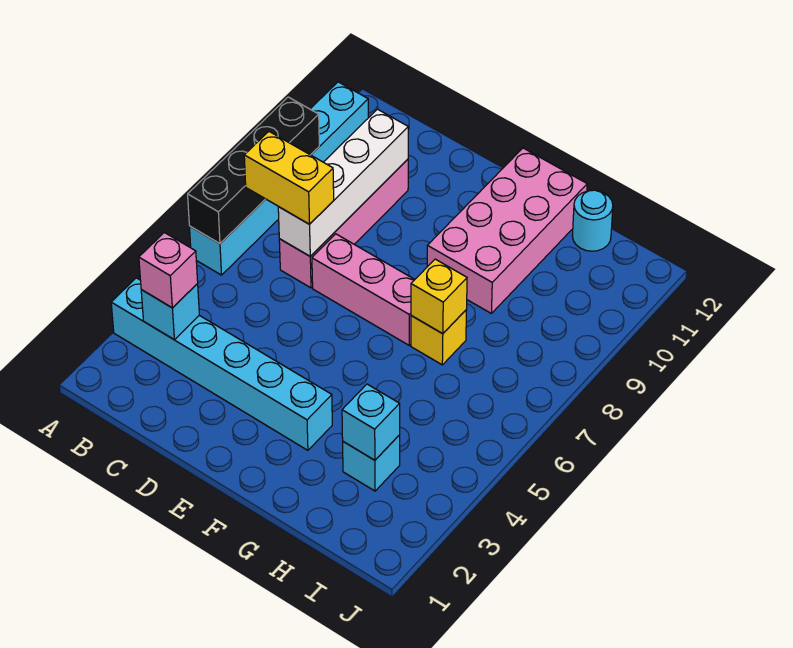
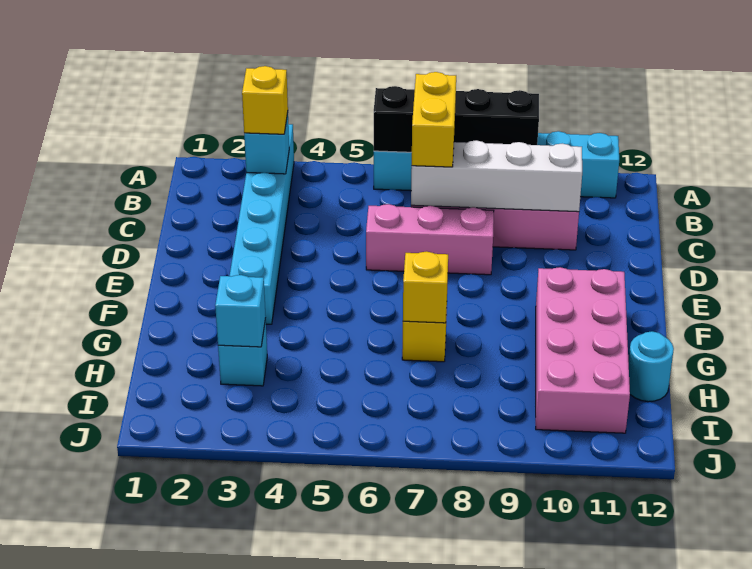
pink brick B3 level 3 -> yellow brick B3 level 3
pink brick D7:F7 level 1 -> pink brick D6:D8 level 1
pink brick F9:G12 level 1 -> pink brick F10:I11 level 1

